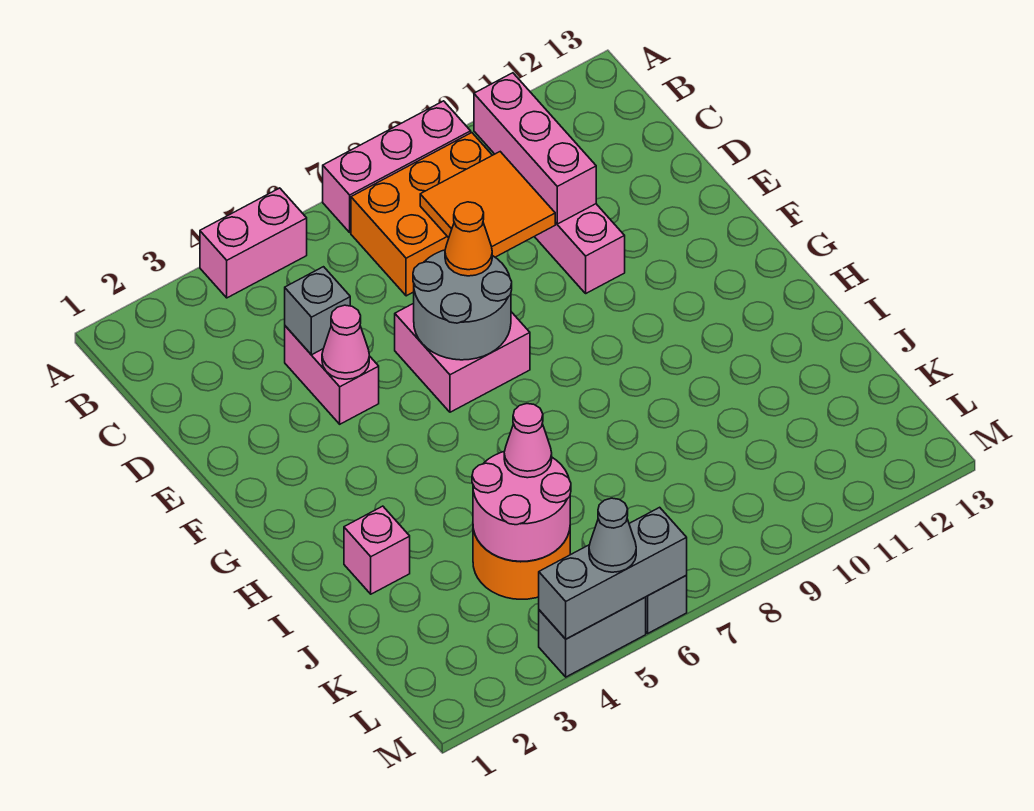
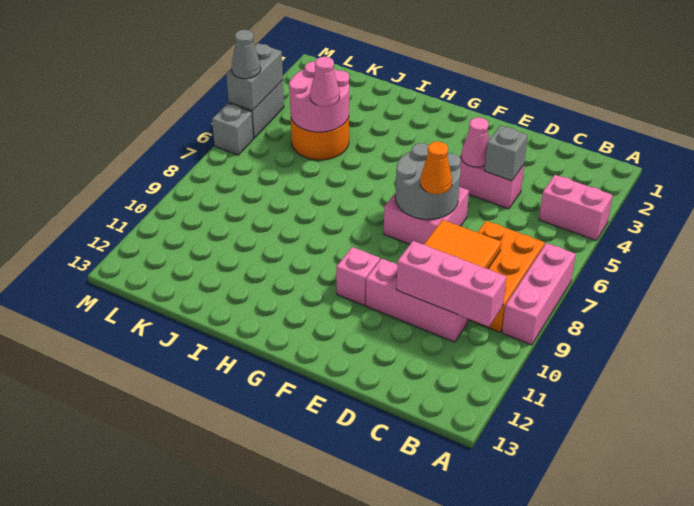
pink brick A4:A5 level 1 -> pink brick A4:B4 level 1
pink brick I2 level 1 -> pink brick F10 level 1
grey brick M4:M6 level 2 -> grey brick M4:M5 level 2

